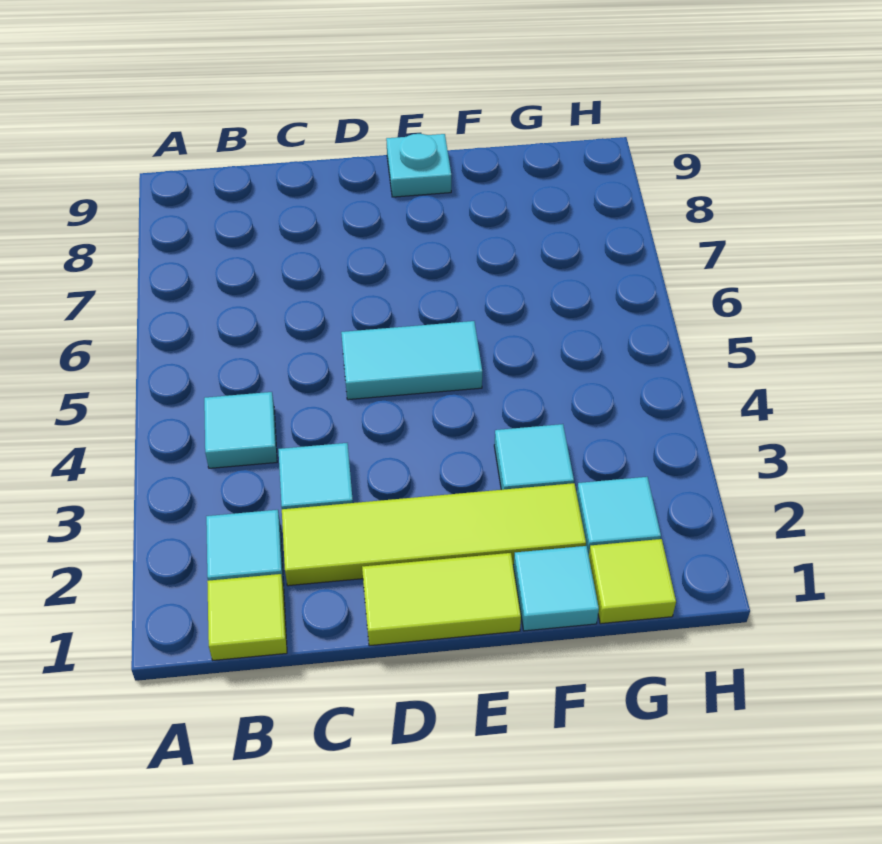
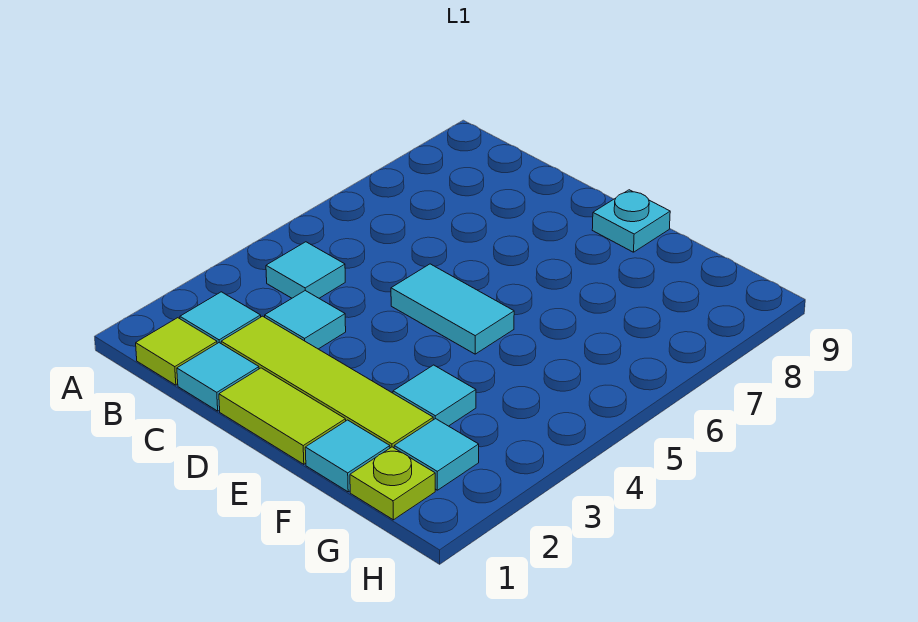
none -> cyan tile C1 level 1
lime tile G1 level 1 -> lime plate G1 level 1

